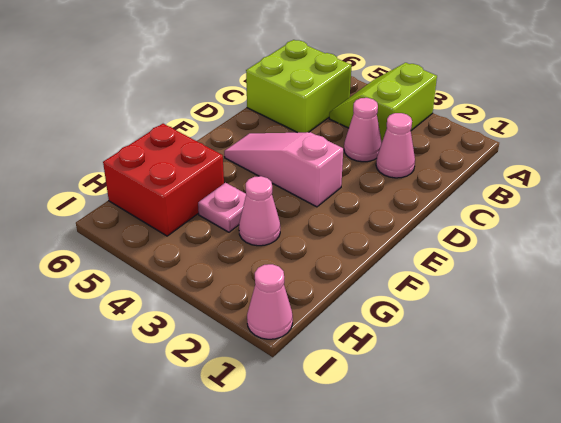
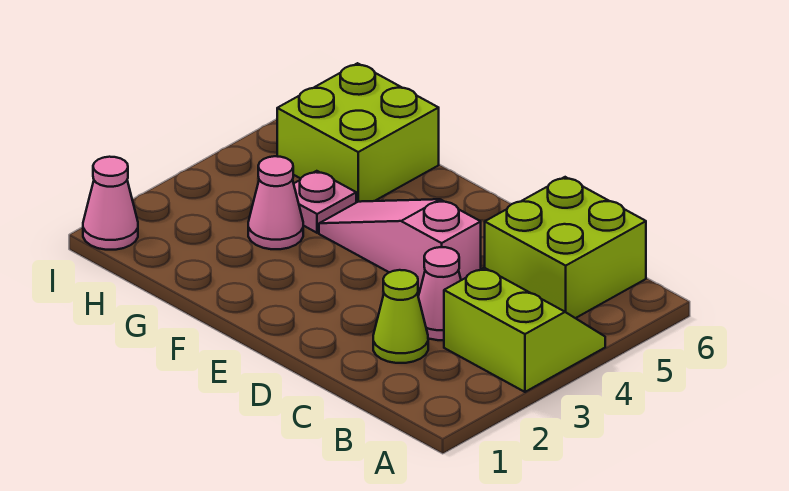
pink cone C2 level 1 -> lime cone C2 level 1
pink slope E3:E5 level 1 top 3 -> pink slope D4:F4 level 1 top D
red brick G5:H6 level 1 -> lime brick G5:H6 level 1

